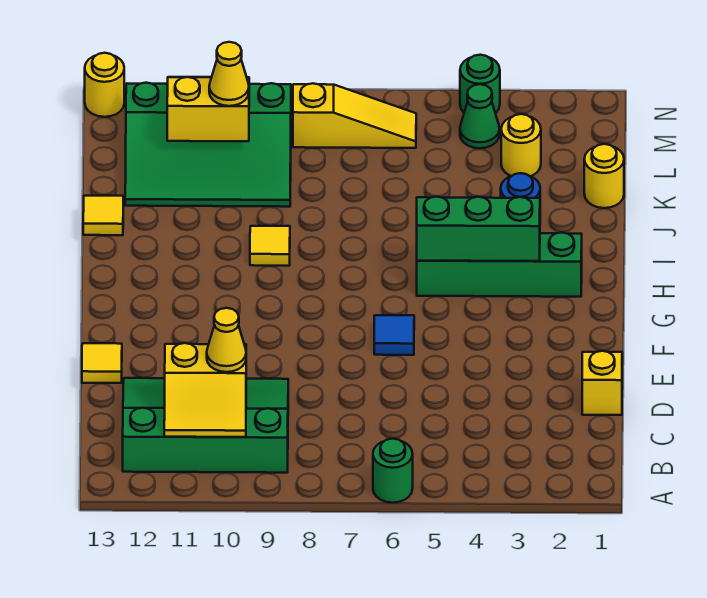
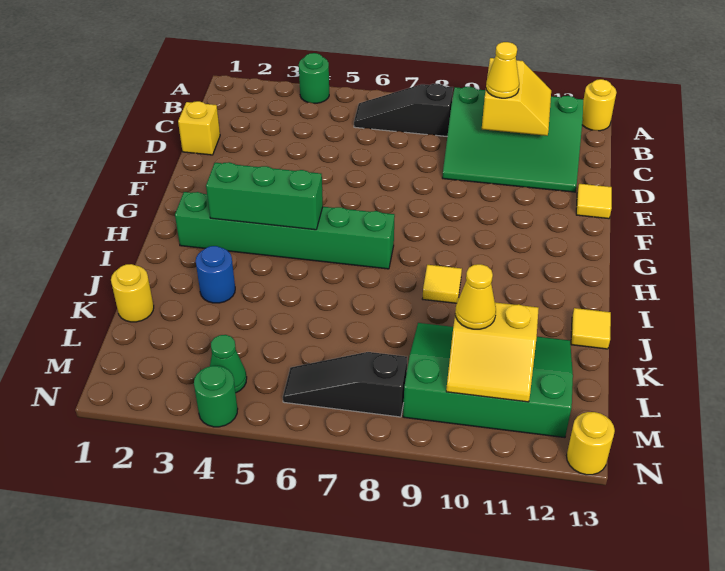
green round brick A6 level 1 -> green round brick A4 level 1
none -> black slope B6:B8 level 1 top 8
yellow slope B10:C11 level 2 top C -> yellow slope B10:C11 level 2 top 10
blue tile F6 level 1 -> none
green brick H2:H5 level 1 -> green brick H2:H7 level 1
yellow round brick L3 level 1 -> yellow round brick A13 level 1
yellow slope M6:M8 level 1 top 8 -> black slope M6:M8 level 1 top 8

